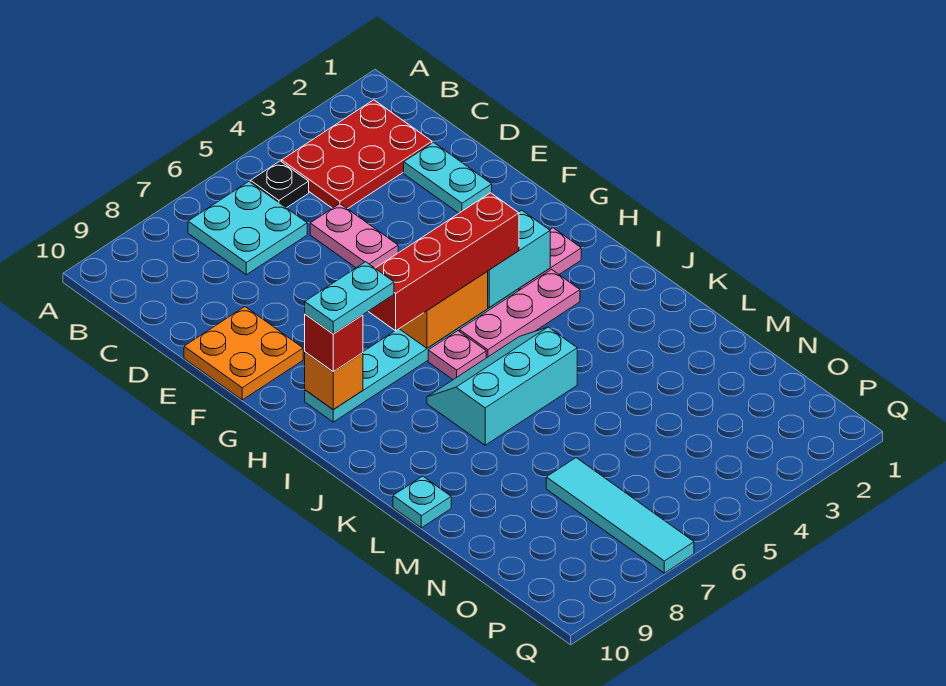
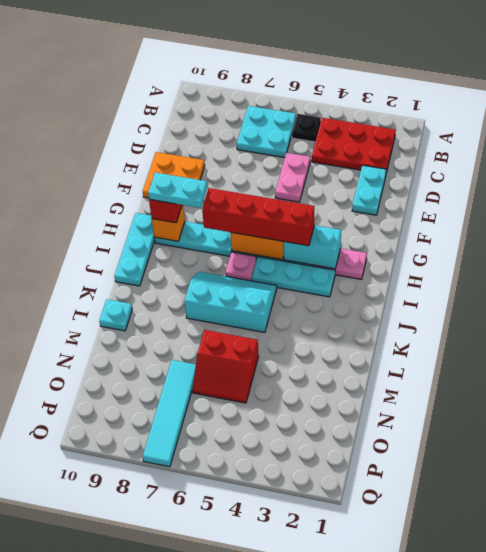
none -> cyan plate H10:J10 level 1
pink plate I3:I5 level 1 -> cyan plate I3:I5 level 1
none -> red slope M5:N6 level 1 top M

